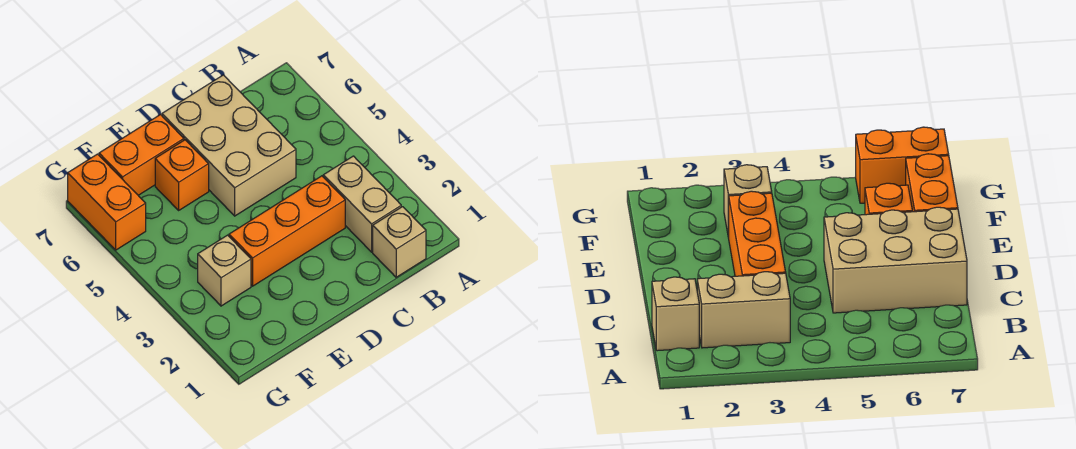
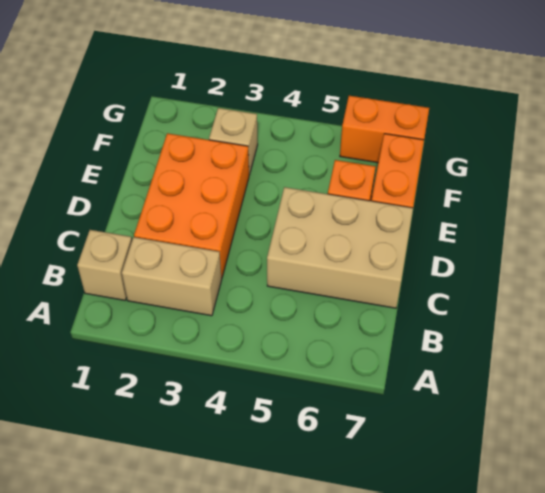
orange brick C3:E3 level 1 -> orange brick C2:E3 level 1

